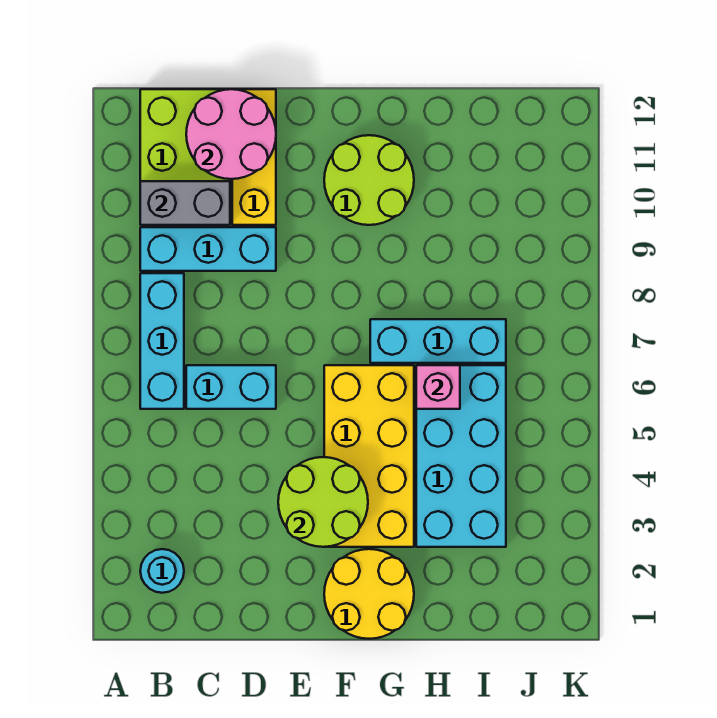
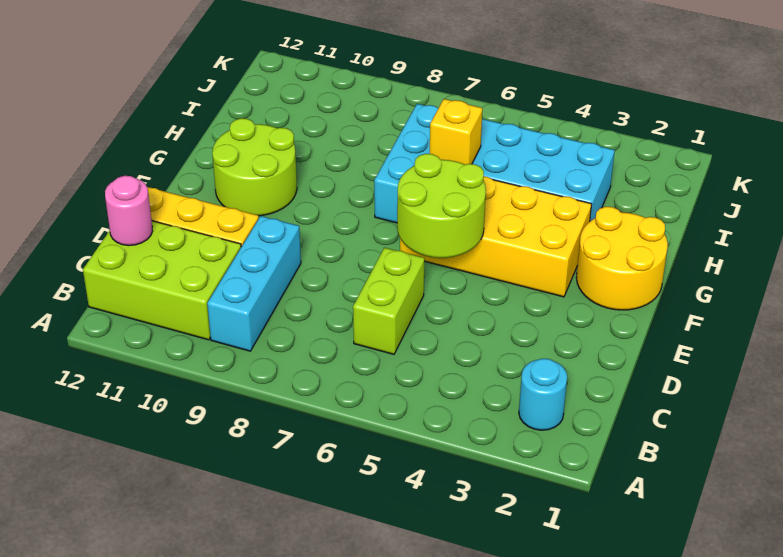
cyan brick B6:B8 level 1 -> none
grey brick B10:C10 level 2 -> none
cyan brick C6:D6 level 1 -> lime brick C6:D6 level 1
pink round brick C11:D12 level 2 -> pink round brick C12 level 2
lime round brick E3:F4 level 2 -> lime round brick E5:F6 level 2
pink brick H6 level 2 -> yellow brick H6 level 2

